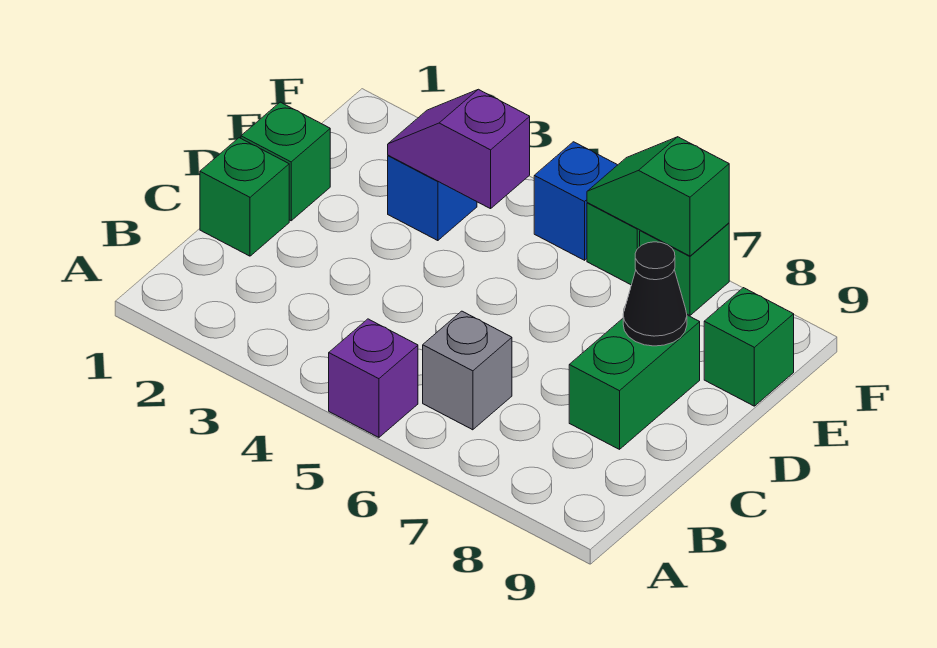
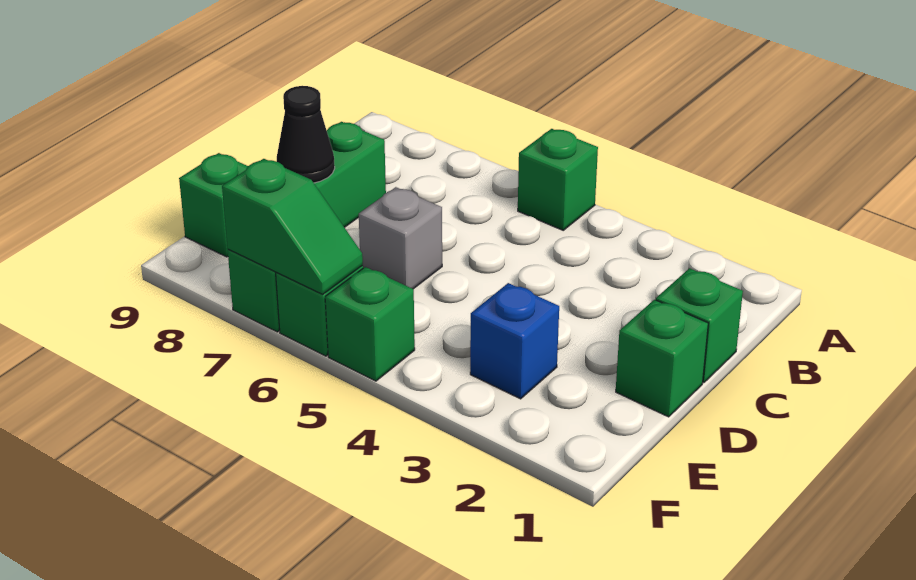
purple brick A5 level 1 -> green brick A5 level 1
grey brick B6 level 1 -> grey brick D6 level 1
purple slope E3:E4 level 2 top 4 -> none
blue brick F5 level 1 -> green brick F5 level 1

